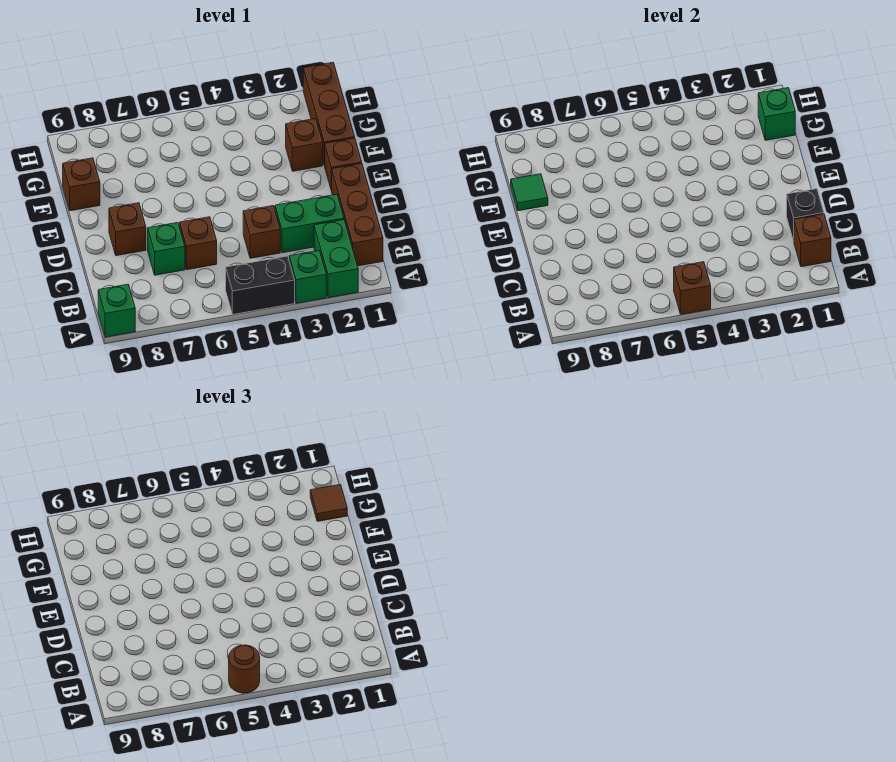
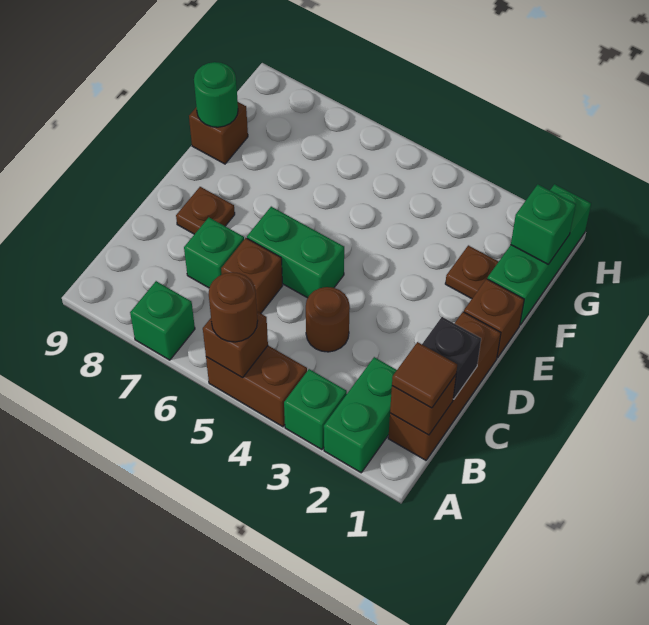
black brick A4:A5 level 1 -> brown brick A4:A5 level 1
green brick A9 level 1 -> green brick A7 level 1
green brick C2:C3 level 1 -> green brick D5:D6 level 1
brown brick C4 level 1 -> brown round brick C4 level 1
brown brick D8 level 1 -> brown plate D8 level 1
brown brick F1:H1 level 1 -> green brick F1:H1 level 1
brown brick F2 level 1 -> brown plate F2 level 1
green tile F9 level 2 -> green round brick F9 level 2
brown tile G1 level 3 -> brown tile B1 level 3

